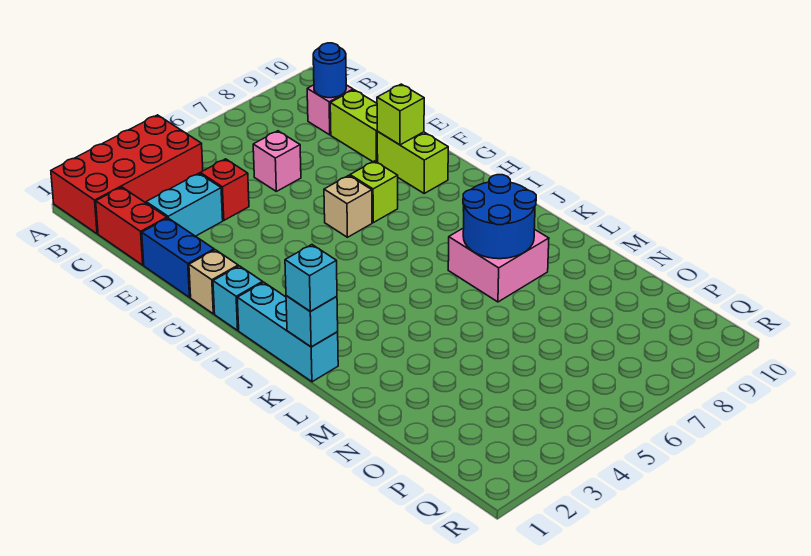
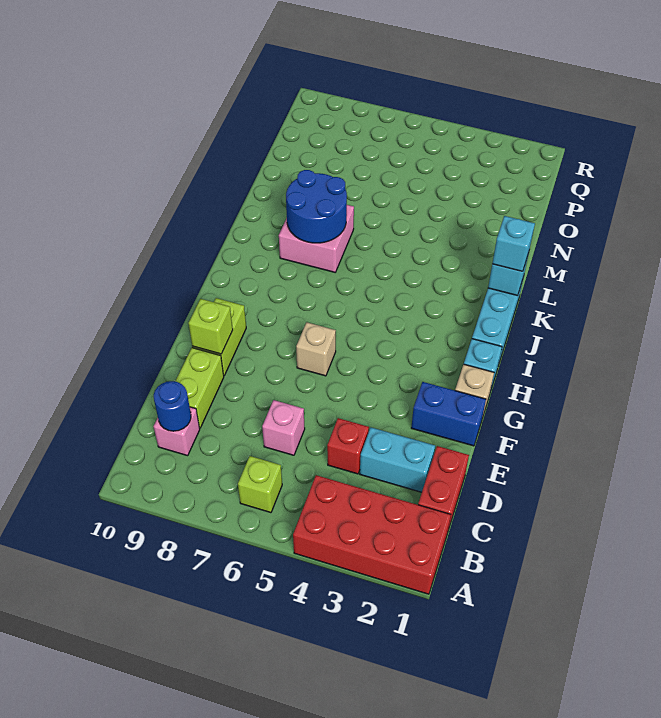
blue brick E1:F1 level 1 -> blue brick F1:F2 level 1
lime brick G7 level 1 -> lime brick B6 level 1

